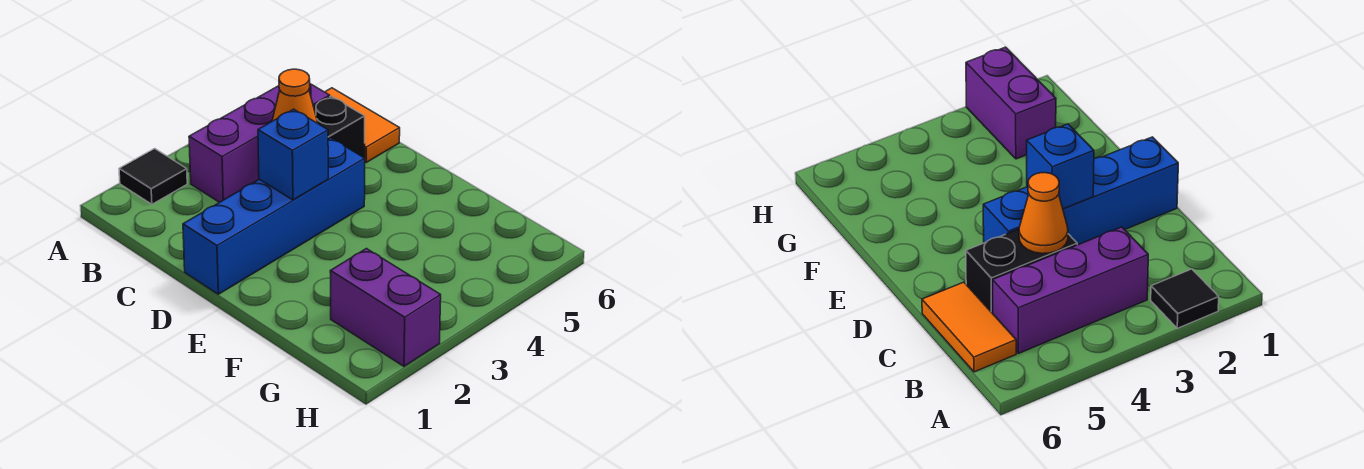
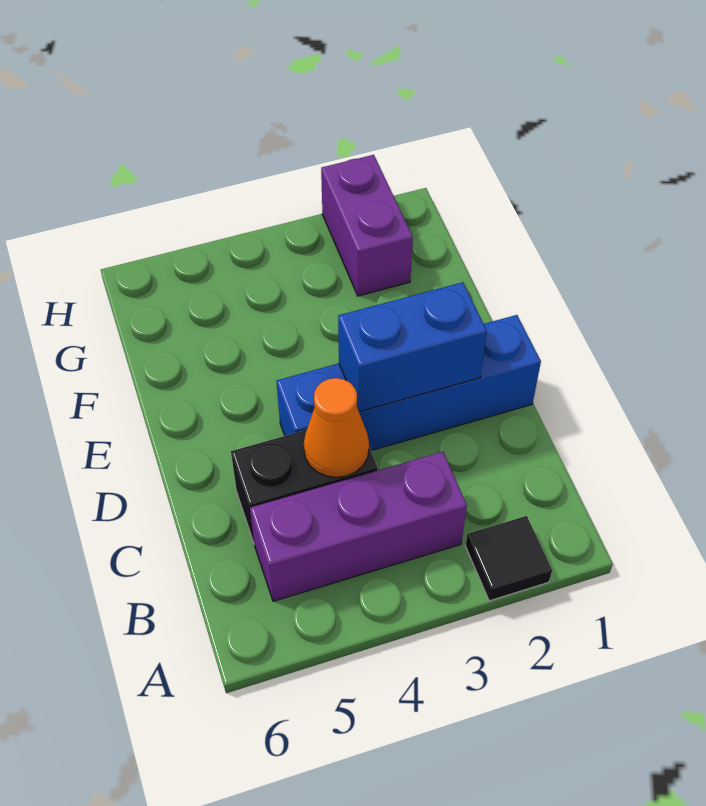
orange tile B6:C6 level 1 -> none
blue brick D3 level 2 -> blue brick D2:D3 level 2

